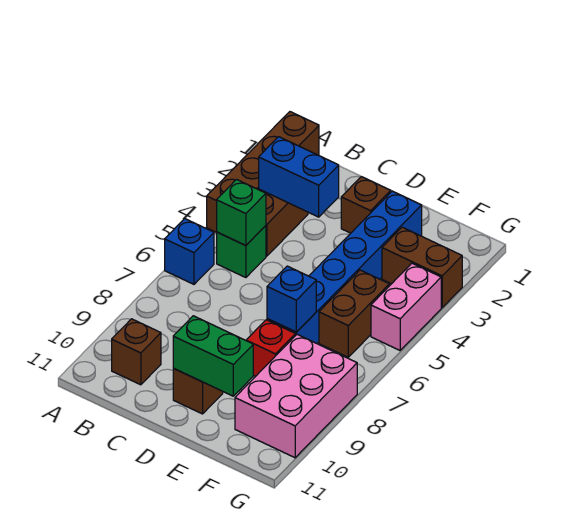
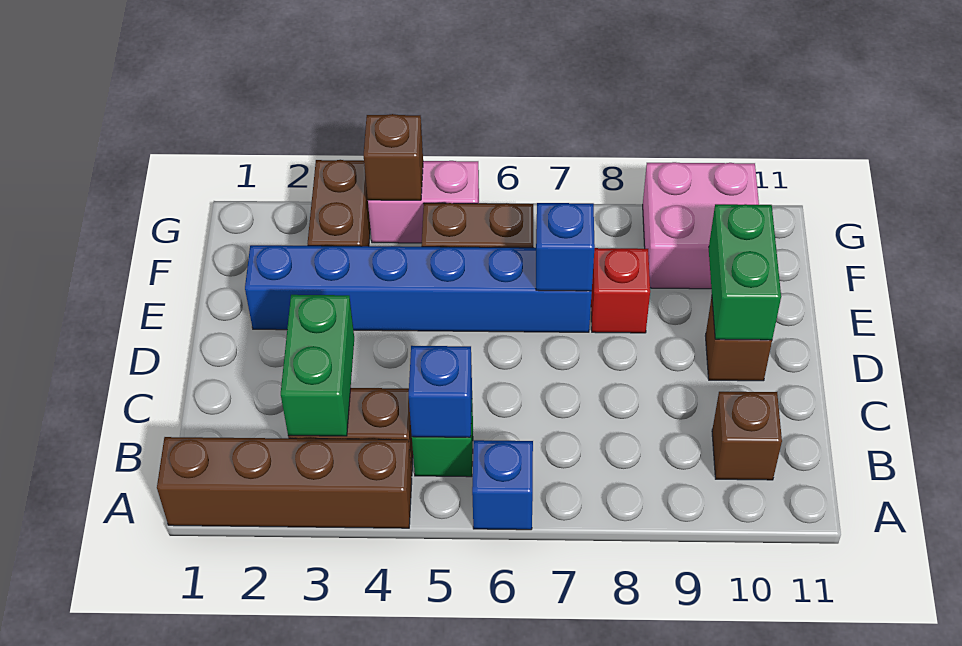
blue brick B3:C3 level 2 -> green brick B3:C3 level 2
green brick B5 level 2 -> blue brick B5 level 2
brown brick D2 level 1 -> brown brick G4 level 2
pink brick F8:G10 level 1 -> pink brick F9:G10 level 1

